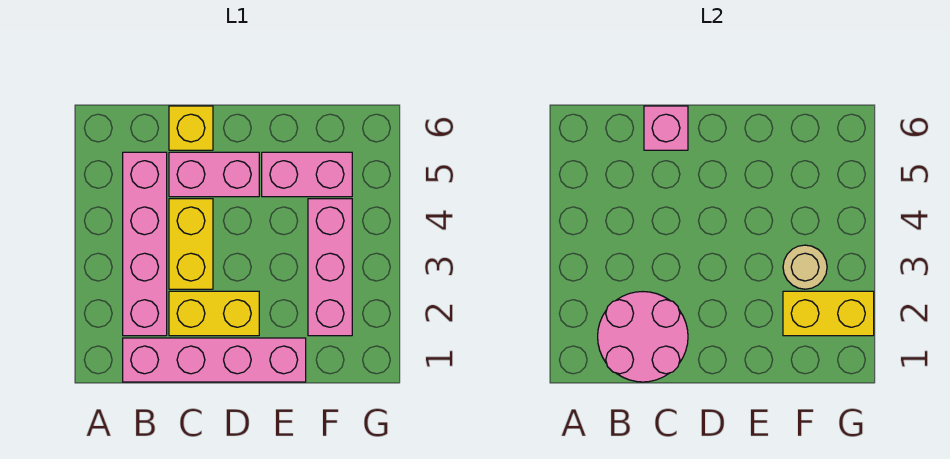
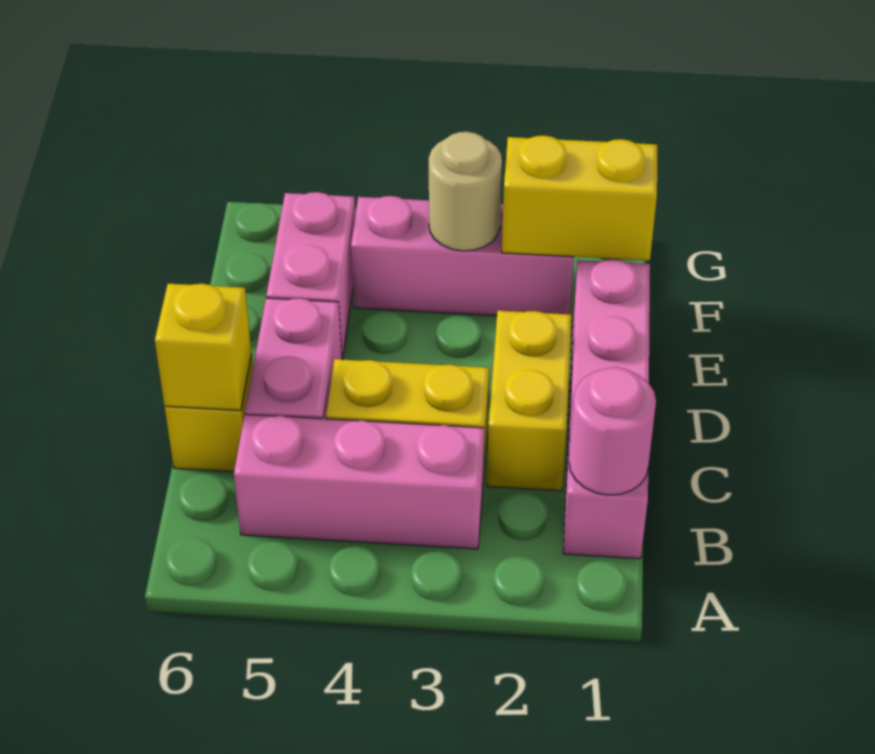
pink round brick B1:C2 level 2 -> pink round brick B1 level 2
pink brick B2:B5 level 1 -> pink brick B3:B5 level 1
pink brick C6 level 2 -> yellow brick C6 level 2
yellow brick F2:G2 level 2 -> yellow brick F1:F2 level 2

